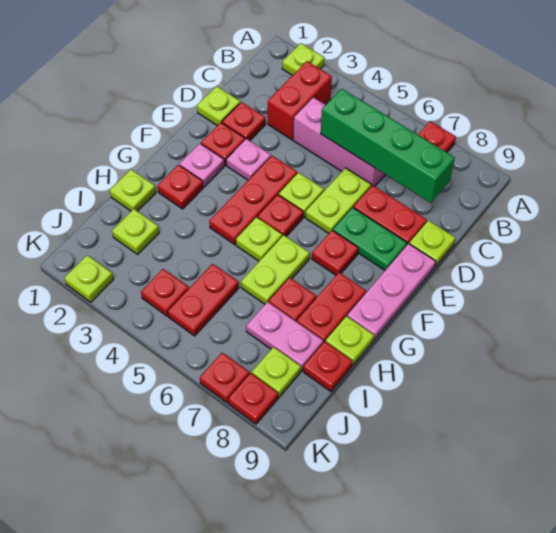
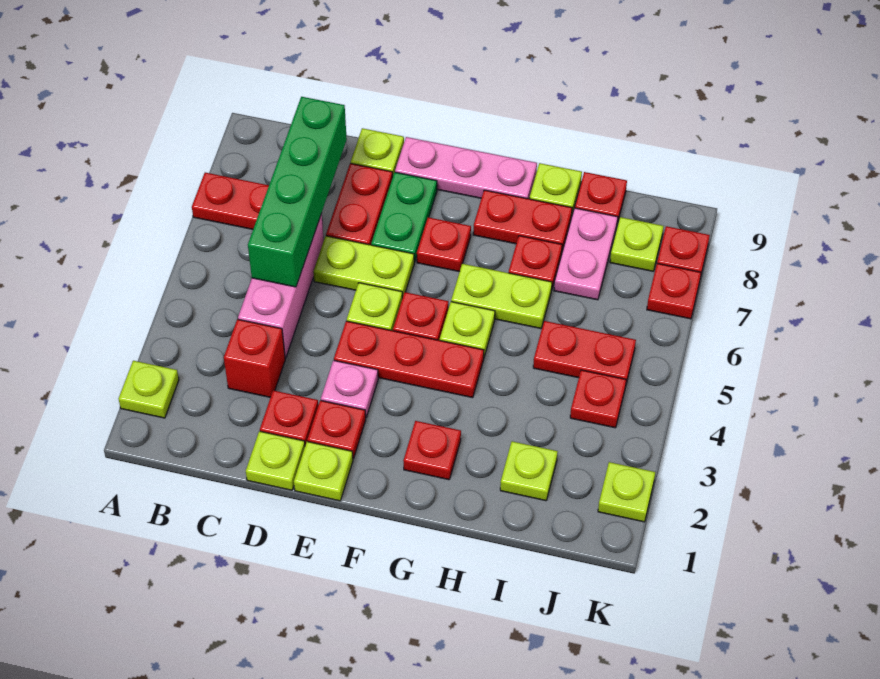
red brick B3:C3 level 1 -> red brick C3 level 1
pink plate F2 level 1 -> none
lime plate H1 level 1 -> lime plate E1 level 1

